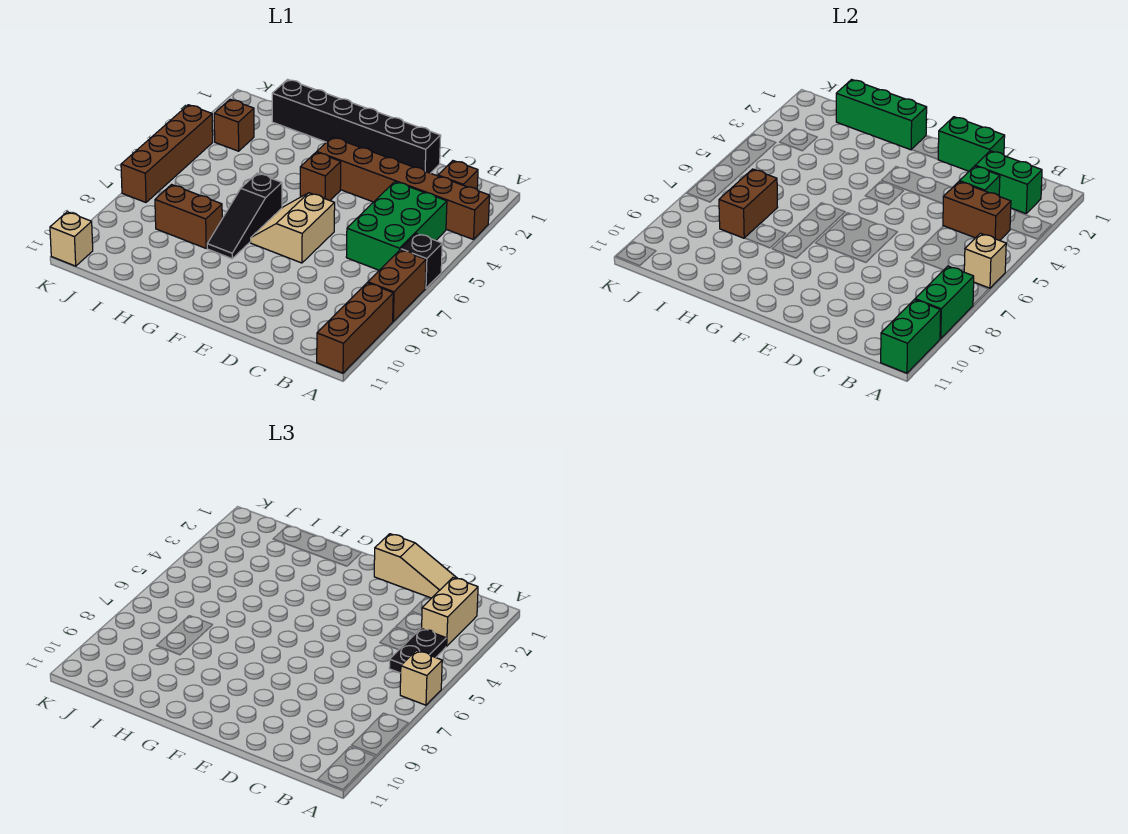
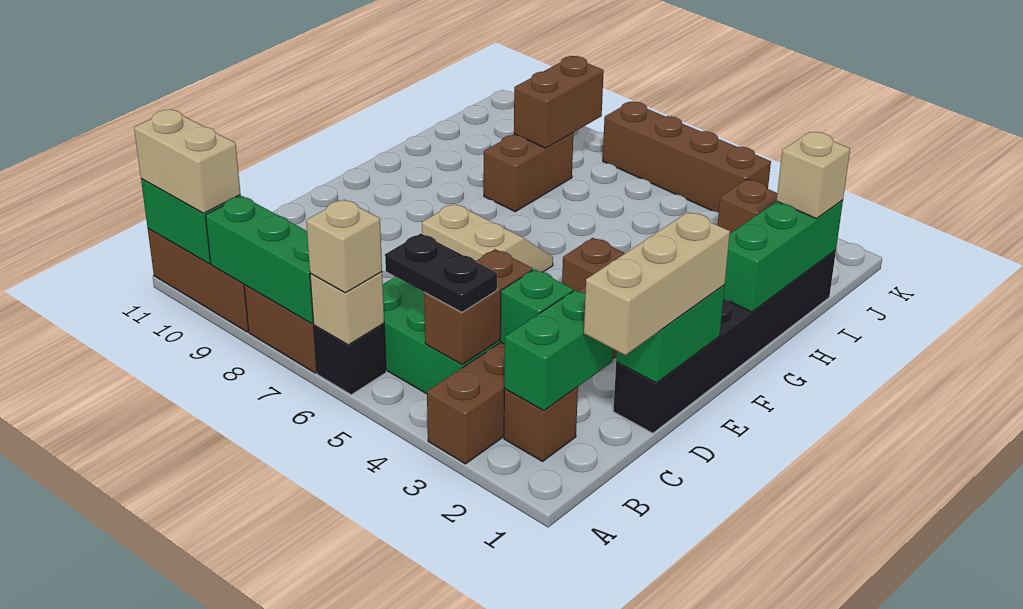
green brick A8:A9 level 2 -> green brick A7:A9 level 2
tan brick B2:B3 level 3 -> tan brick A10:A11 level 3
tan slope C1:E1 level 3 top E -> tan brick C1:E1 level 3
black slope G6:G8 level 1 top 6 -> none
brown brick I7:I8 level 2 -> brown brick I8:J8 level 2
tan brick K11 level 1 -> tan brick I1 level 3

